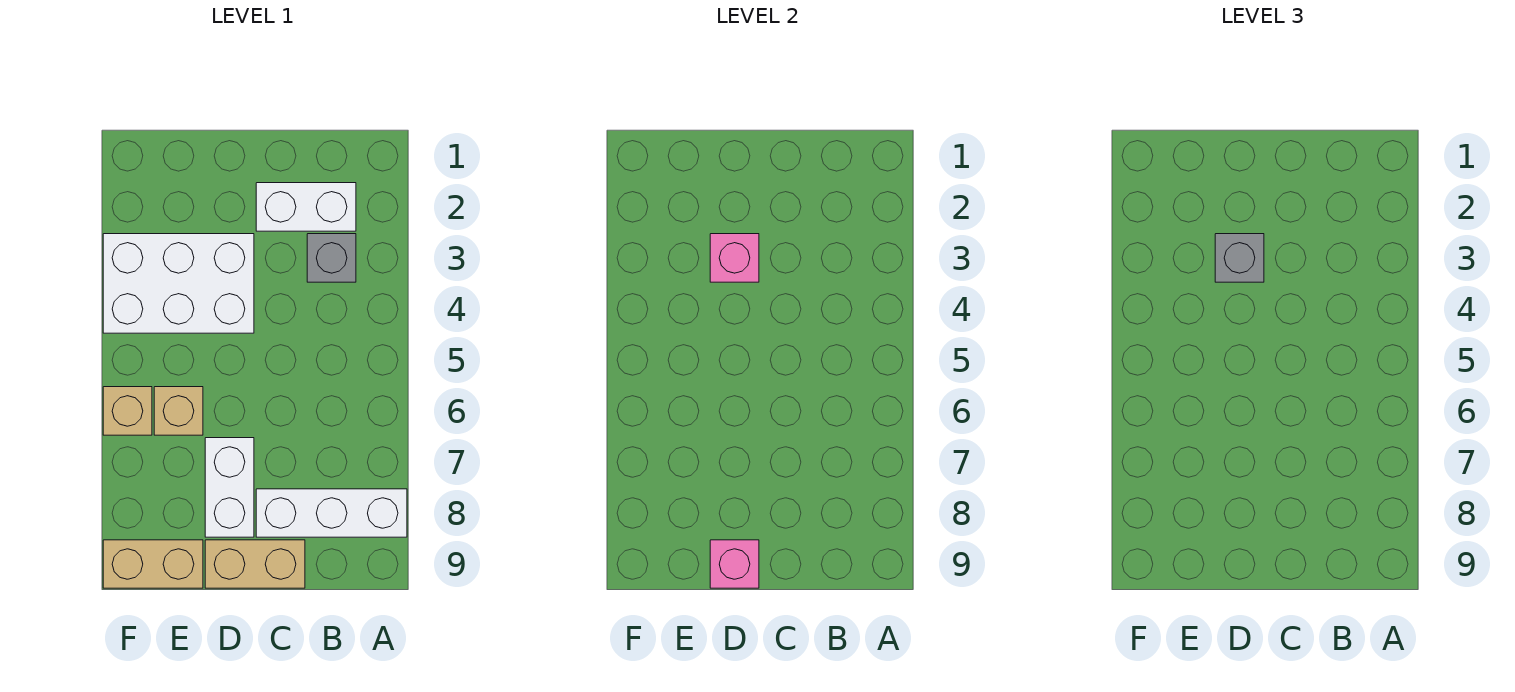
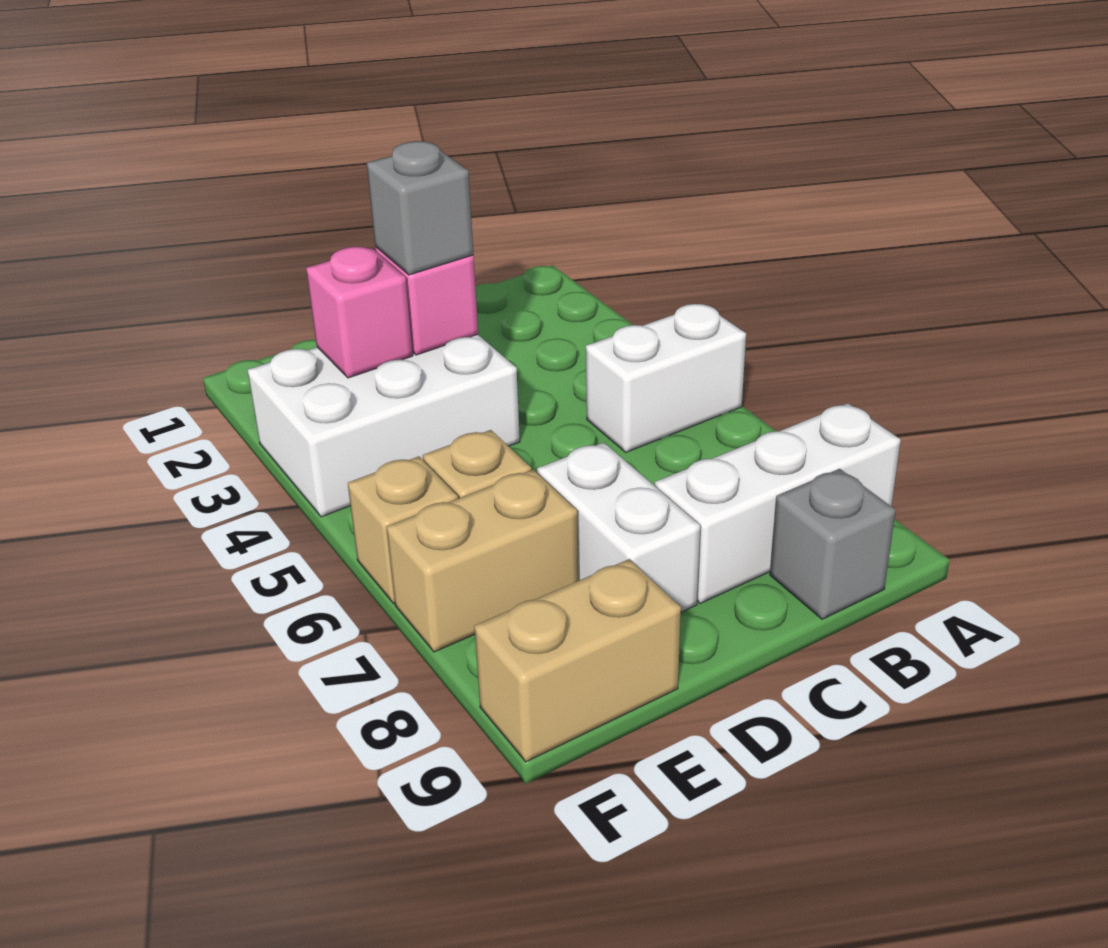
white brick B2:C2 level 1 -> white brick A5:B5 level 1
grey brick B3 level 1 -> grey brick B9 level 1
tan brick C9:D9 level 1 -> tan brick E7:F7 level 1
pink brick D9 level 2 -> pink brick E3 level 2

